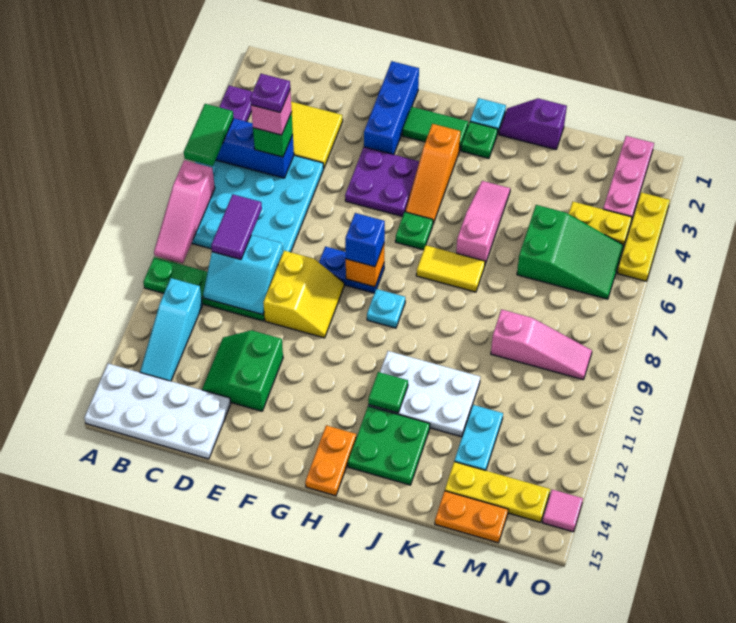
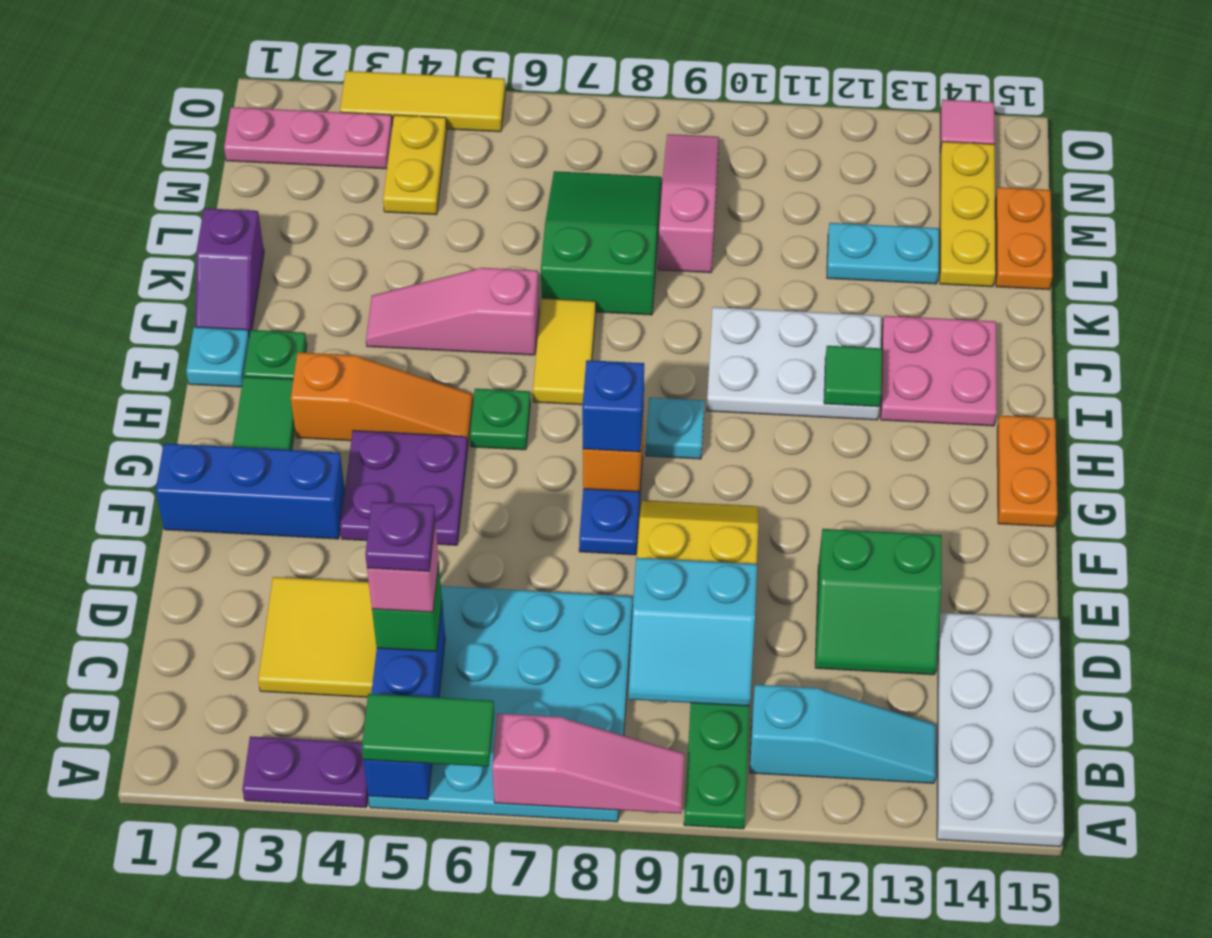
purple tile C8:C9 level 3 -> none
cyan slope C9:D10 level 2 top 9 -> cyan slope C9:D10 level 2 top D
orange plate H14:H15 level 1 -> orange plate G15:H15 level 1
white plate I11:K12 level 1 -> white plate I10:J12 level 1
green plate I13:J14 level 1 -> pink plate I13:J14 level 1
green slope L5:N6 level 1 top L -> green slope K7:M8 level 1 top K
yellow plate O3:O5 level 1 -> yellow tile O3:O5 level 1

